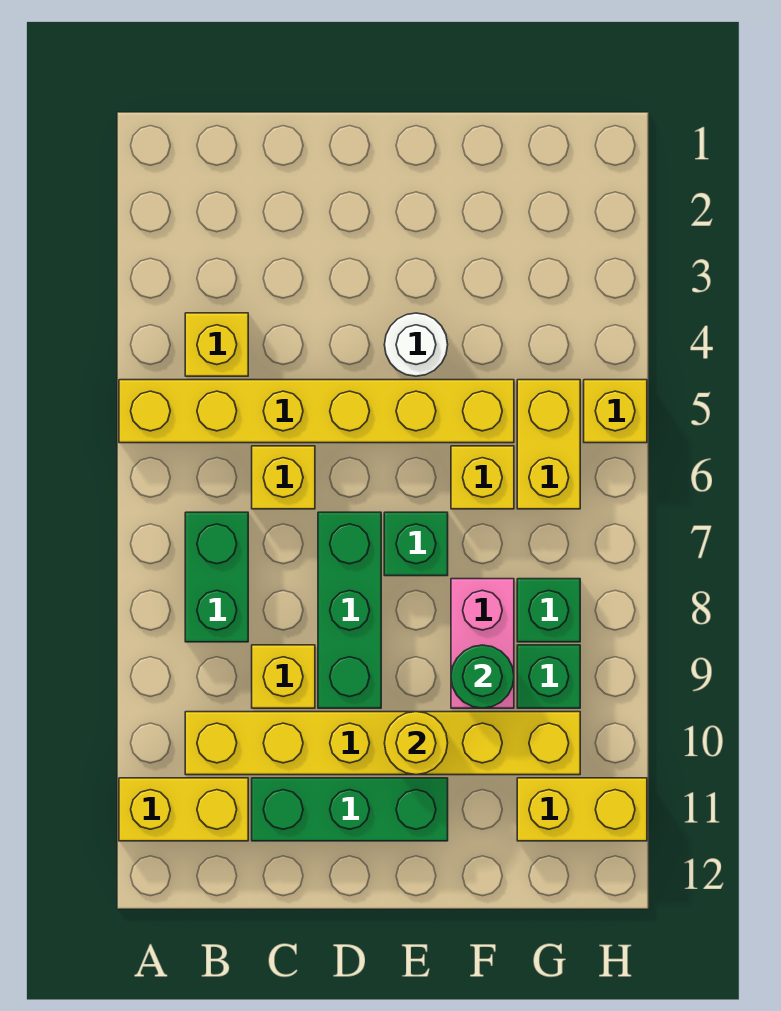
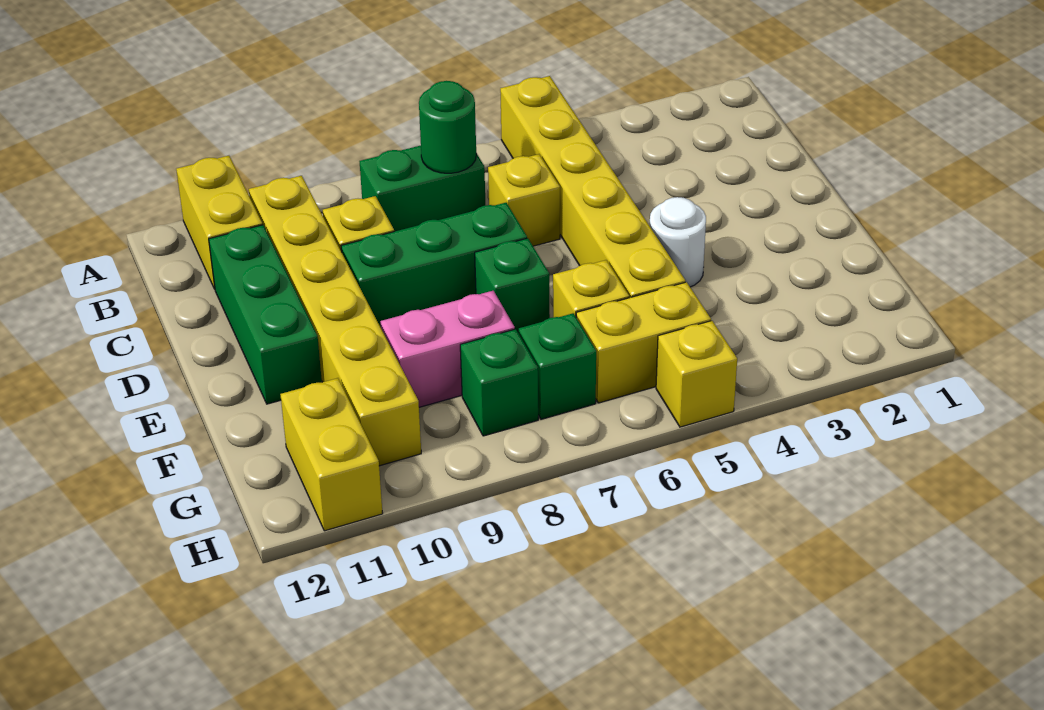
yellow brick B4 level 1 -> none
yellow round brick E10 level 2 -> none
green round brick F9 level 2 -> green round brick B7 level 2
green brick G9 level 1 -> green brick G7 level 1

